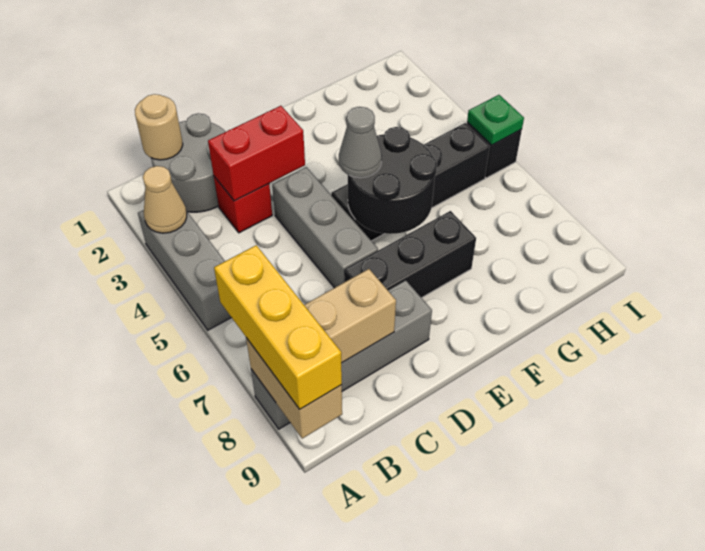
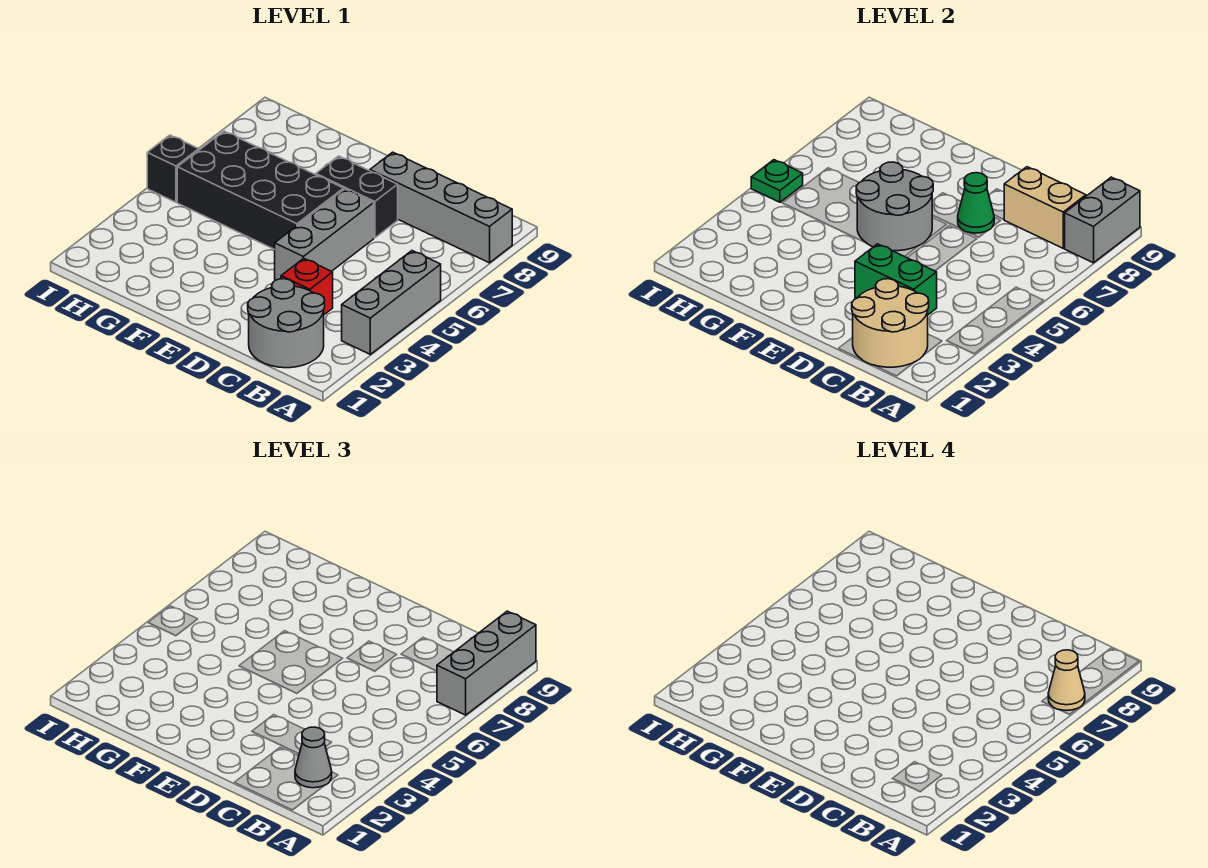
tan cone A3 level 2 -> tan cone A7 level 4
yellow brick A7:A9 level 3 -> grey brick A7:A9 level 3
tan brick A8:A9 level 2 -> grey brick A8:A9 level 2
tan round brick B1 level 2 -> tan round brick B1:C2 level 2
red brick C3:D3 level 2 -> green brick C3:D3 level 2
black brick D7:F7 level 1 -> black brick D7:E7 level 1
none -> green cone D7 level 2
black brick E5:H5 level 1 -> black brick E5:H6 level 1
black round brick E5:F6 level 2 -> grey round brick E5:F6 level 2
grey cone E5 level 3 -> grey cone B2 level 3

